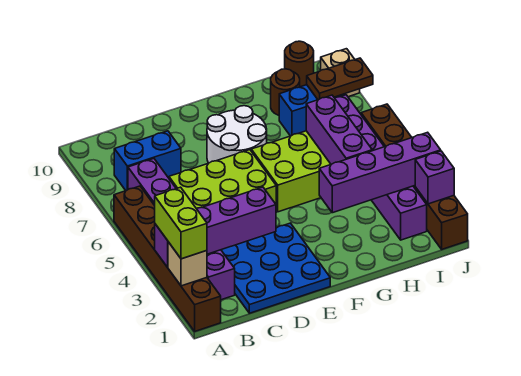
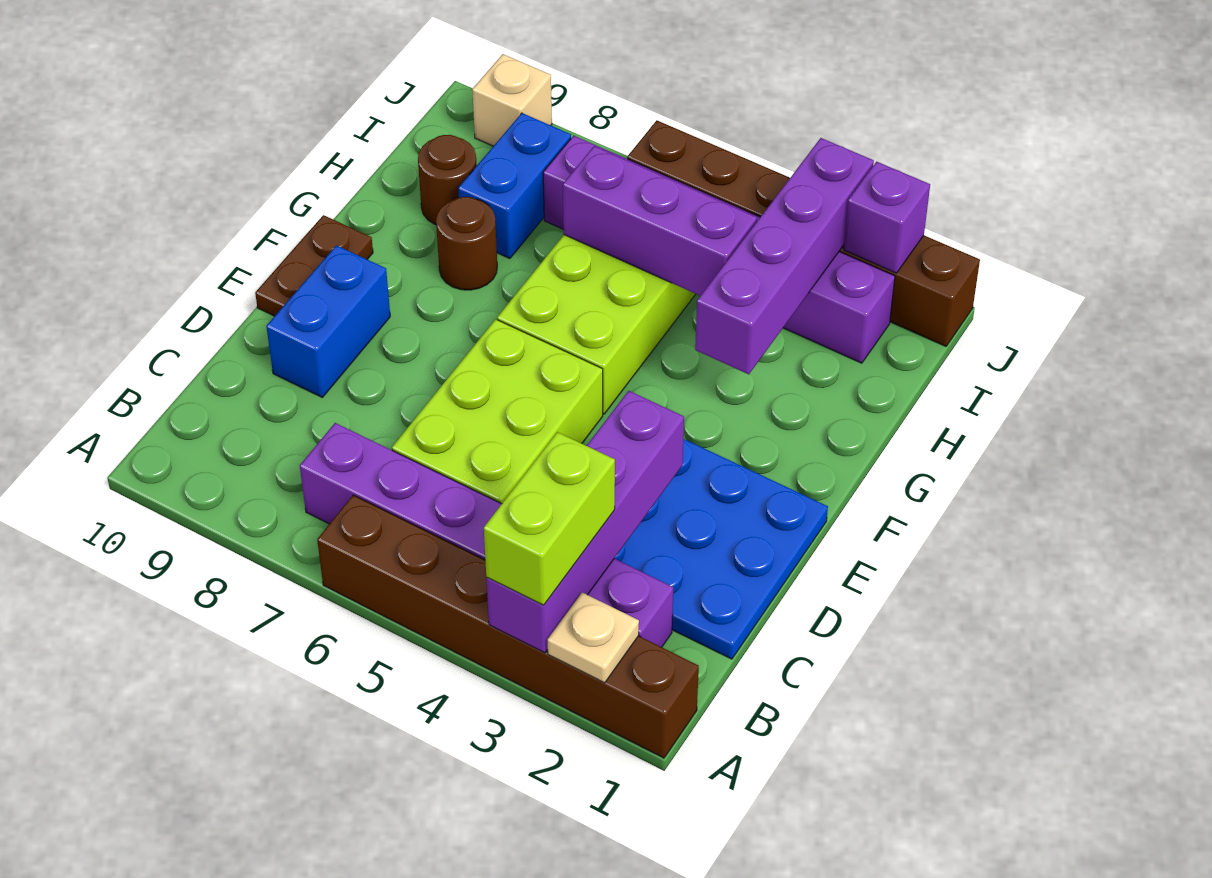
tan brick A2 level 2 -> tan plate A2 level 2
lime brick A2:A3 level 3 -> lime brick A3:B3 level 3
blue brick B8:C8 level 1 -> blue brick D9:E9 level 1
white round brick E7:F8 level 1 -> none
brown plate I8:J8 level 2 -> brown plate E10:F10 level 1
brown round brick I10 level 1 -> brown round brick G8 level 1

